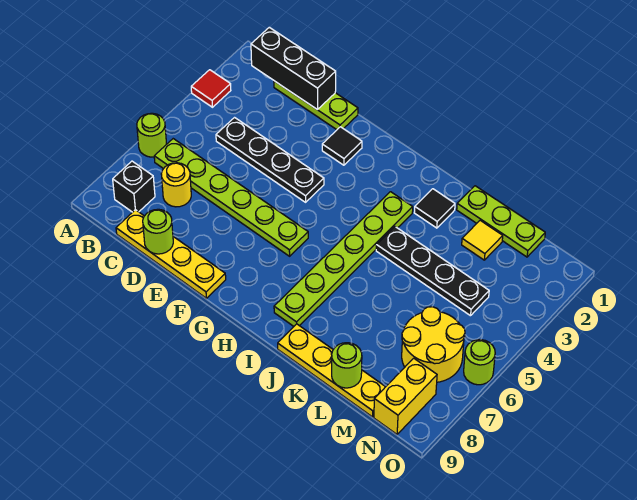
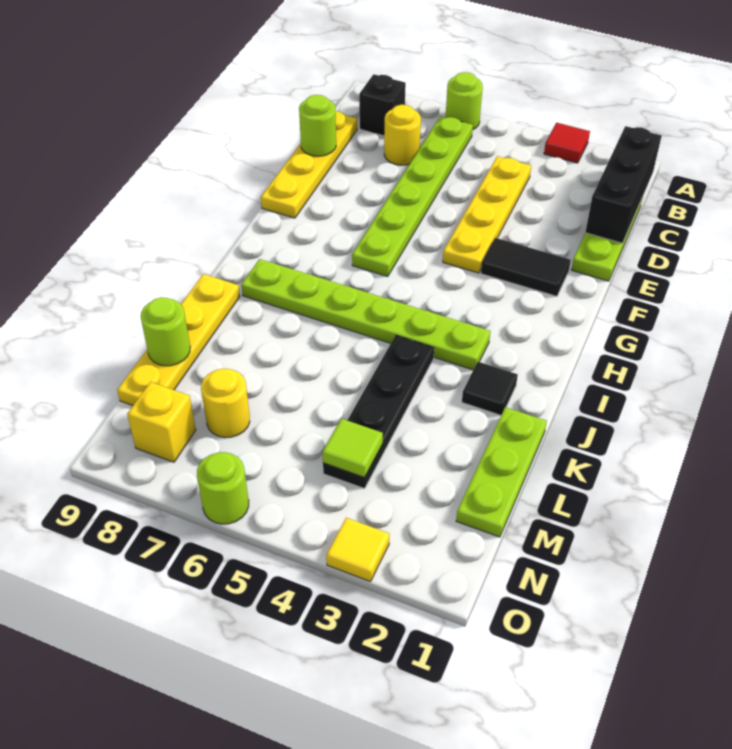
black plate C4:F4 level 1 -> yellow plate C4:F4 level 1
black tile F2 level 1 -> black tile F2:F3 level 1
yellow tile L2 level 1 -> yellow tile O3 level 1
none -> lime tile M4 level 2
yellow round brick M6:N7 level 1 -> yellow round brick M7 level 1
yellow brick N8:N9 level 1 -> yellow brick N8 level 1

